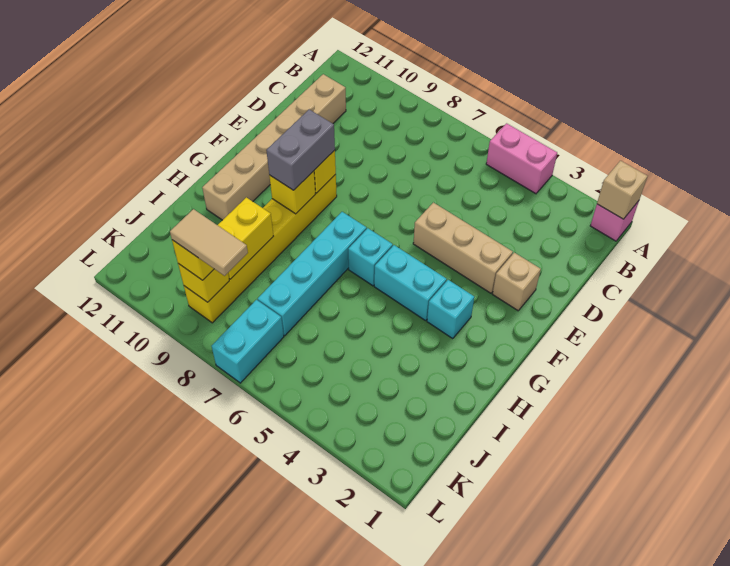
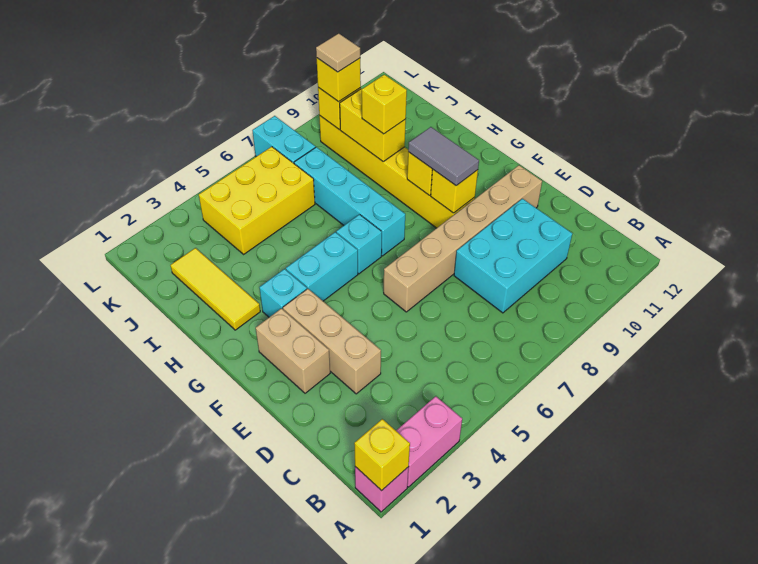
tan brick A1 level 2 -> yellow brick A1 level 2
pink brick A4:A5 level 1 -> pink brick A2:A3 level 1
none -> cyan brick C8:D10 level 1
tan brick C11:H11 level 1 -> tan brick E6:E11 level 1
tan brick E2 level 1 -> tan brick E2:F2 level 1
tan brick E3:E5 level 1 -> tan brick D3:F3 level 1
grey brick F9:G9 level 3 -> grey tile F9:G9 level 3
none -> yellow tile H2:J2 level 1
none -> yellow brick I9 level 3
none -> yellow brick J4:K6 level 1
tan tile K8:K9 level 4 -> tan tile K9 level 4

